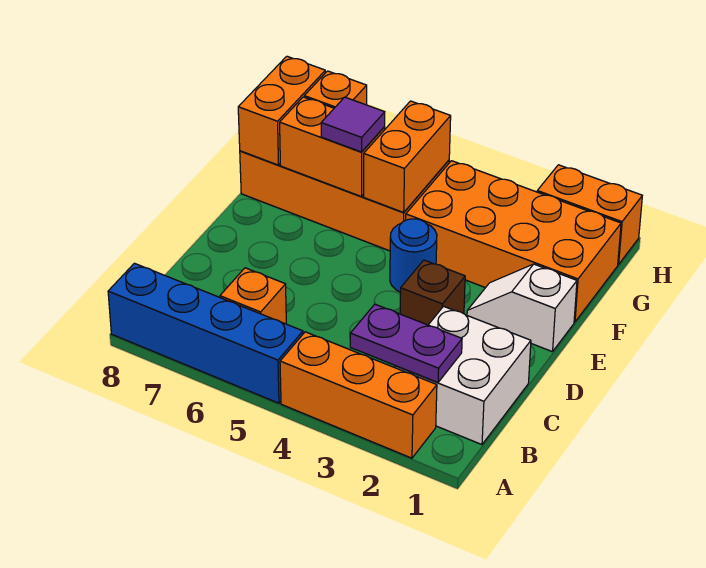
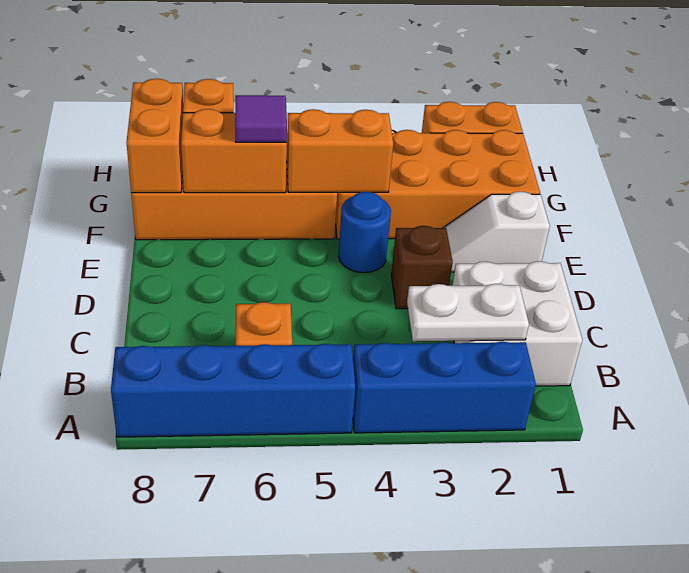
orange brick A2:A4 level 1 -> blue brick A2:A4 level 1
purple plate B2:B3 level 2 -> white plate B2:B3 level 2
orange brick F5:G5 level 2 -> orange brick F4:F5 level 2

